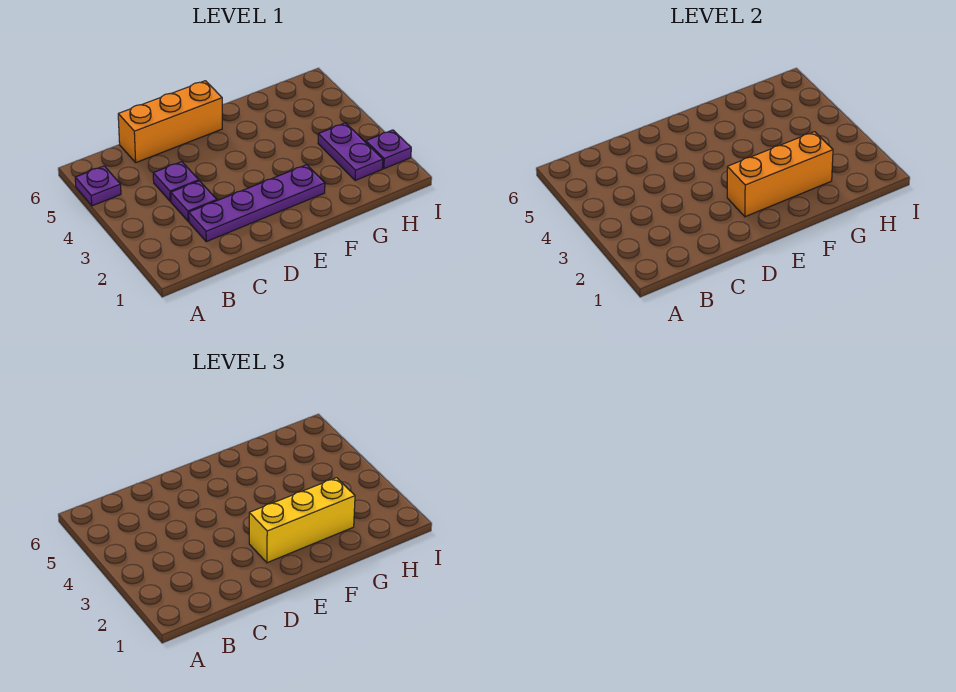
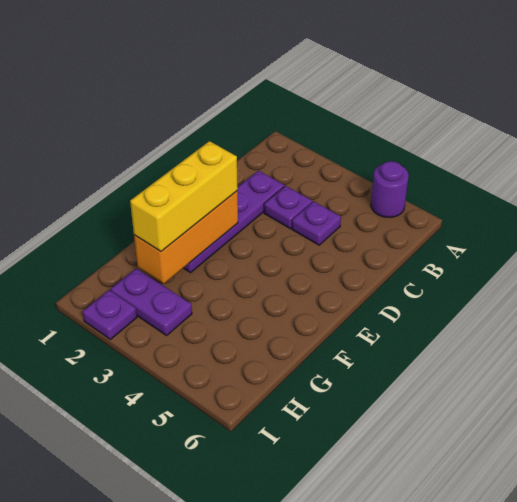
purple plate A5 level 1 -> purple round brick A5 level 1
orange brick C6:E6 level 1 -> none

